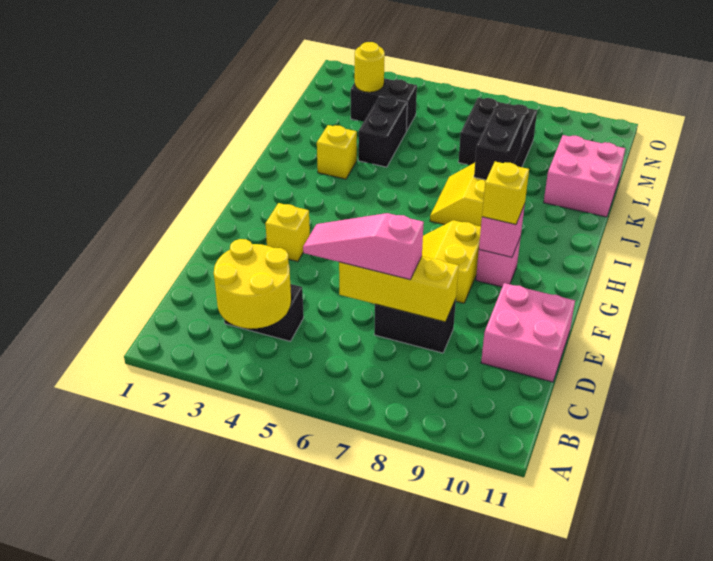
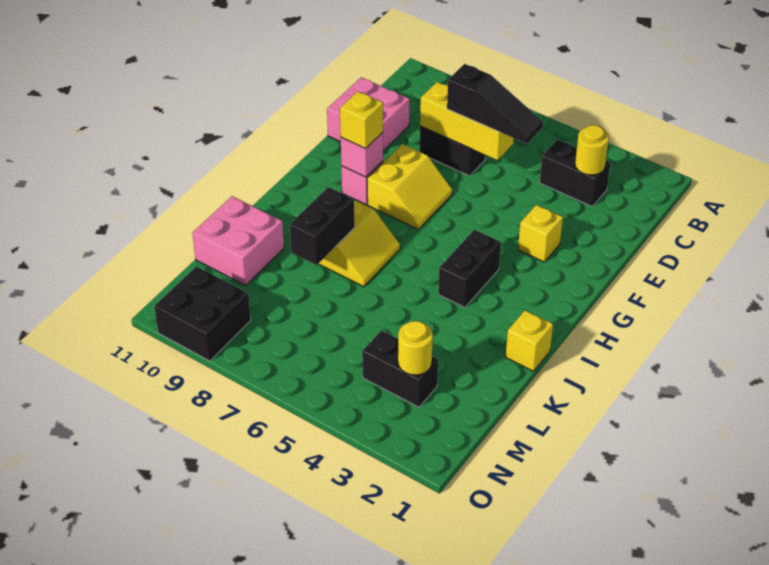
yellow round brick B3:C4 level 2 -> yellow round brick C3 level 2
pink slope D5:D7 level 3 top 7 -> black slope D5:D7 level 3 top 7
yellow brick J3 level 1 -> yellow brick J1 level 1
black brick K4:L4 level 1 -> black brick H4:I4 level 1
black brick L7:M8 level 1 -> black brick N9:O10 level 1

